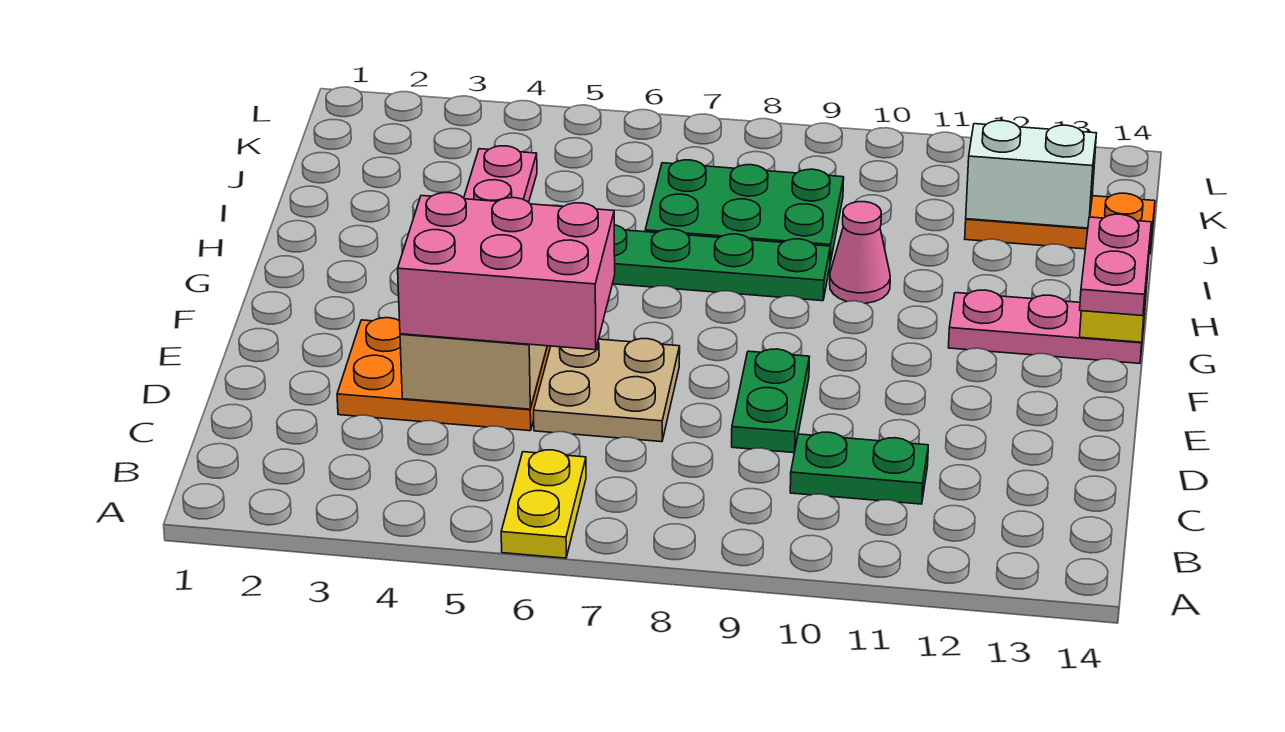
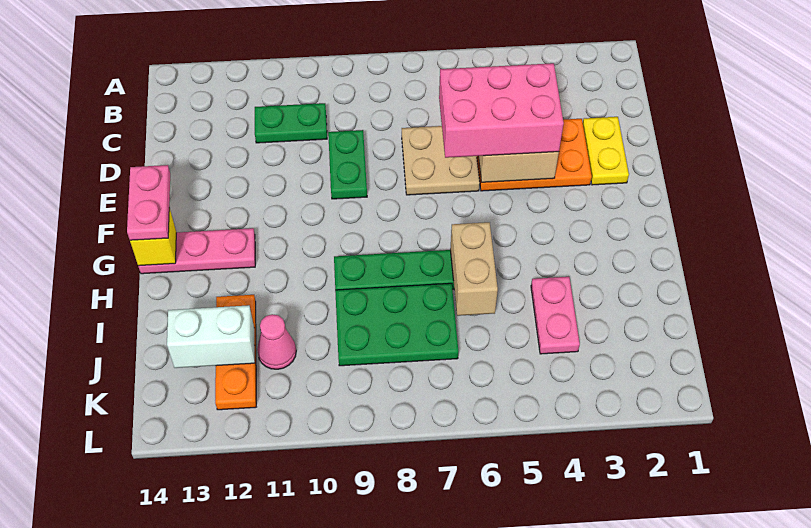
yellow plate A6:B6 level 1 -> yellow plate D2:E2 level 1
none -> tan brick H6:I6 level 2
pink cone H10 level 1 -> pink cone J11 level 1
orange plate J12:J14 level 1 -> orange plate I12:K12 level 1

